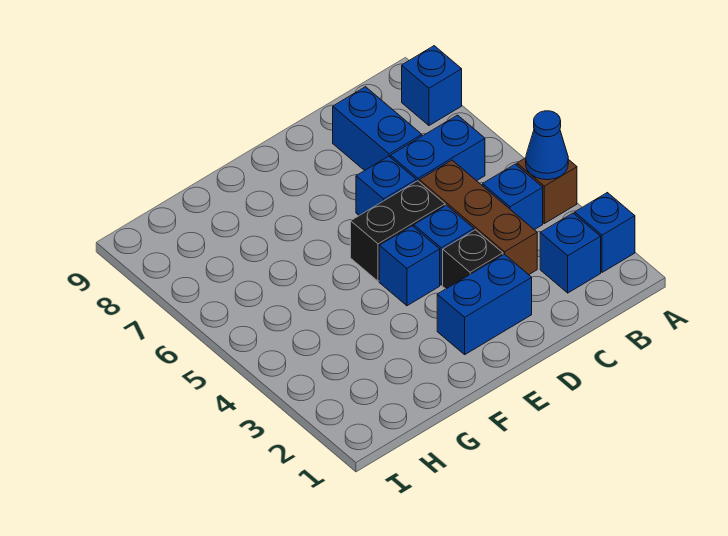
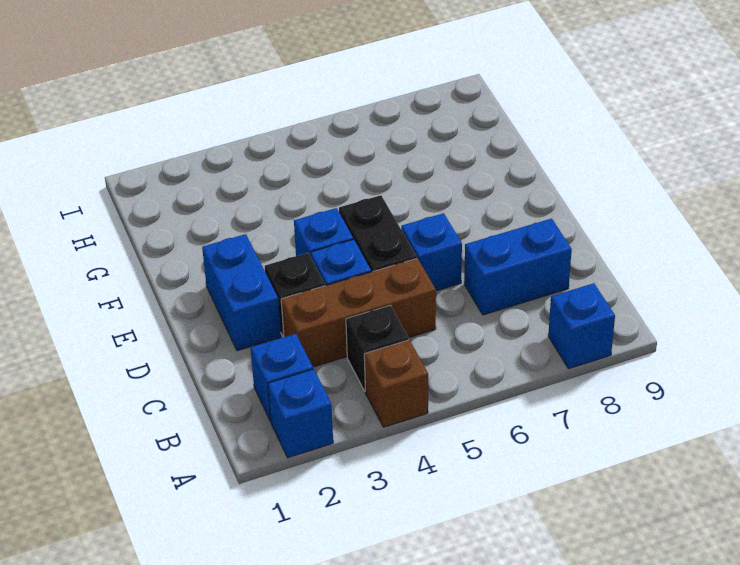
blue cone A4 level 2 -> none
blue brick B4 level 1 -> black brick B4 level 1
blue brick B6:C6 level 1 -> none

